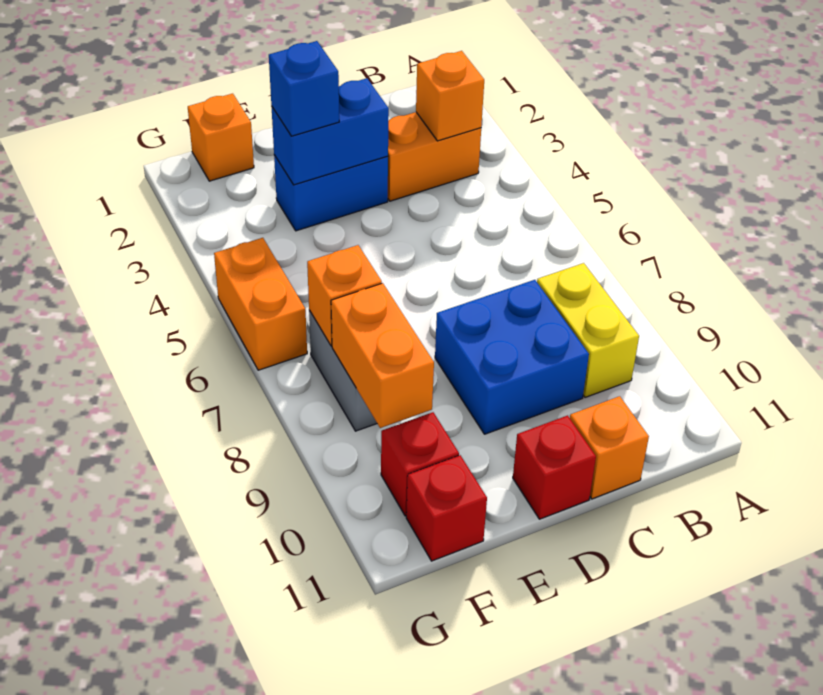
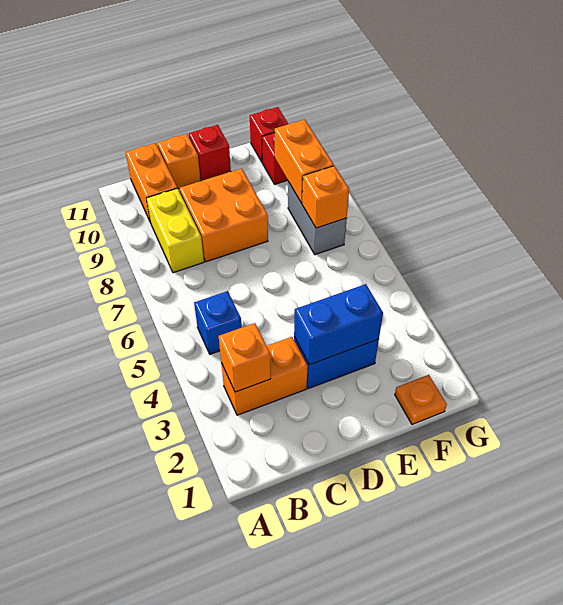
blue brick C8:D9 level 1 -> orange brick C8:D9 level 1
blue brick E3 level 3 -> blue brick B5 level 1
orange brick F1 level 1 -> orange plate F1 level 1
orange brick G5:G6 level 1 -> orange brick B10:B11 level 1

